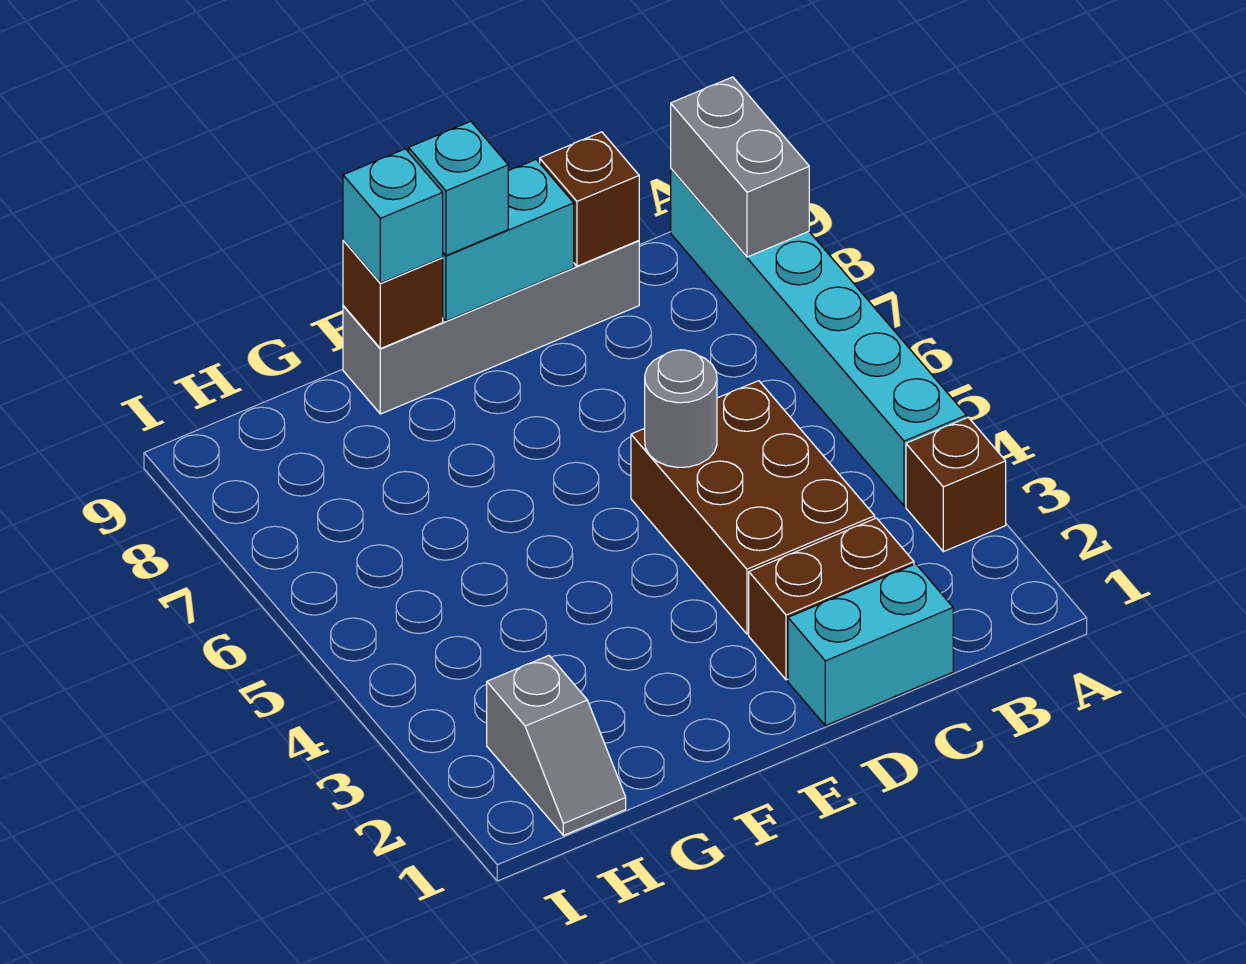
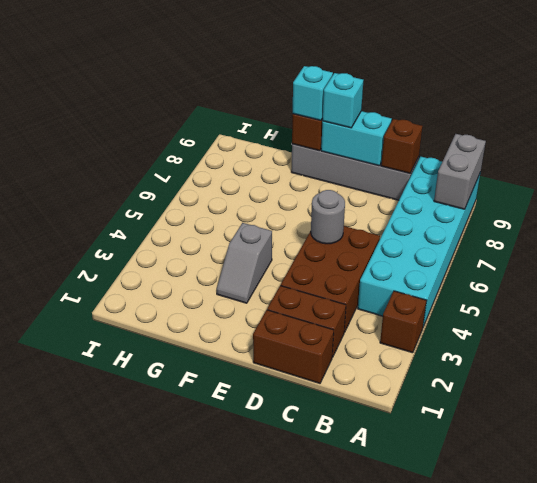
cyan brick A4:A9 level 1 -> cyan brick A4:B9 level 1
cyan brick C1:D1 level 1 -> brown brick C1:D1 level 1
grey slope H1:H2 level 1 top 2 -> grey slope F3:F4 level 1 top 4

